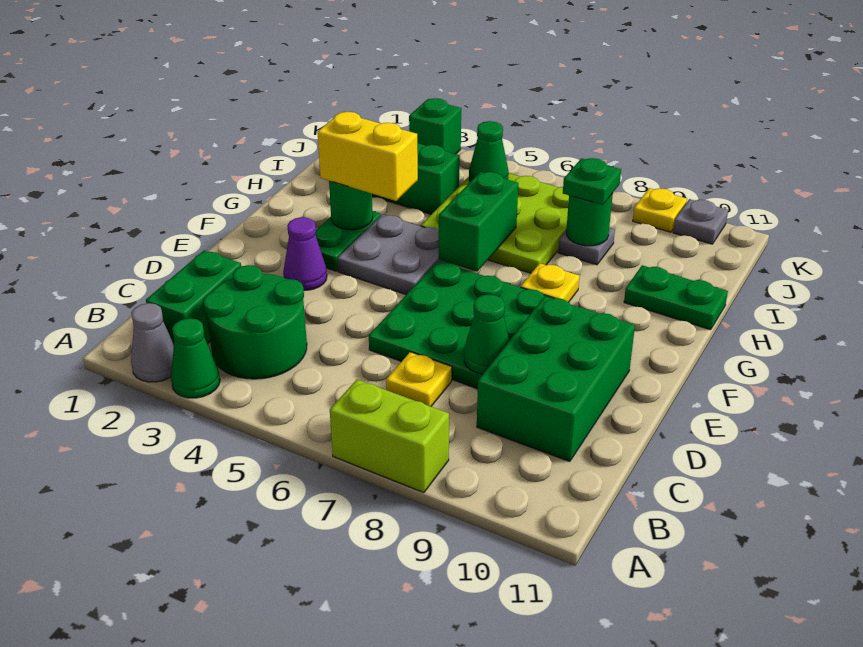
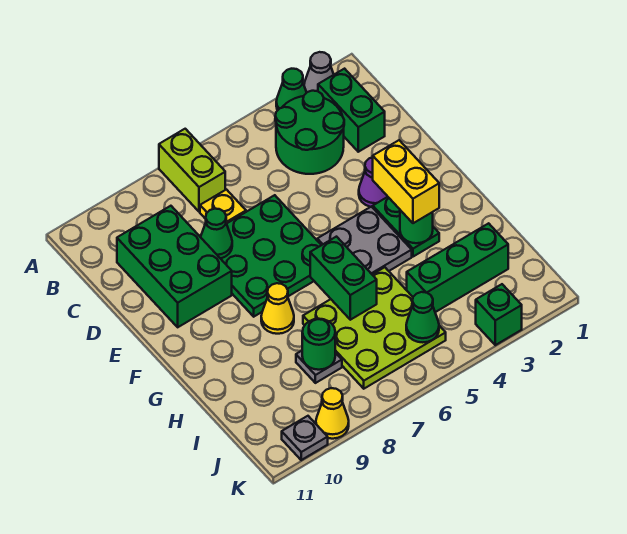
lime brick A7:A8 level 1 -> lime brick A7:B7 level 1
yellow brick G3:G4 level 3 -> yellow brick F3:G3 level 3
yellow plate G8 level 1 -> yellow cone G8 level 1
green plate H10:H11 level 1 -> none
green plate I8 level 3 -> none
yellow plate K9 level 1 -> yellow cone K9 level 1

